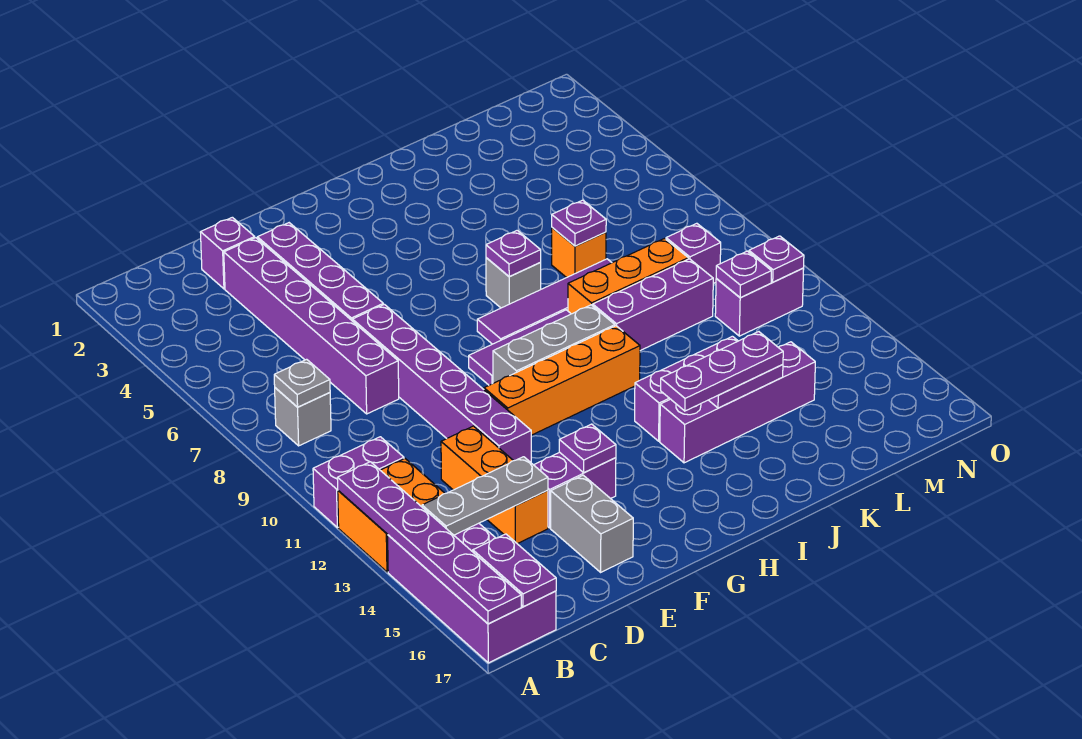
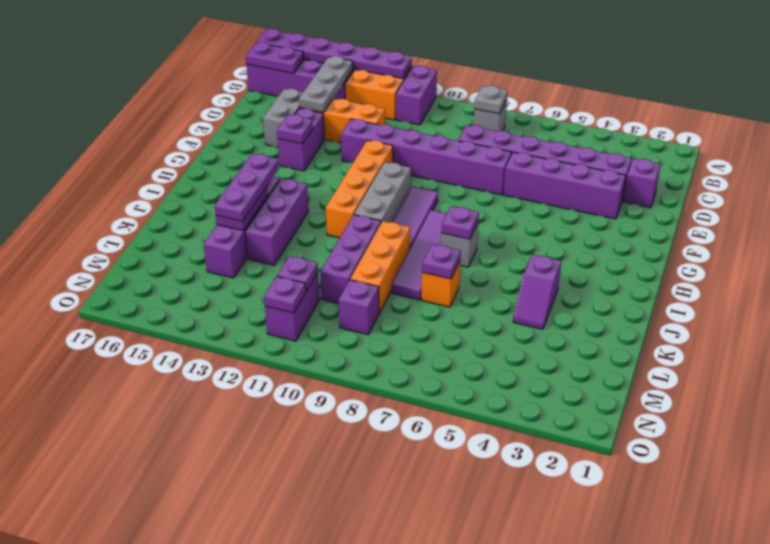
grey brick E15:E16 level 1 -> grey brick D15:E15 level 1
none -> purple slope J4:K4 level 1 top J

